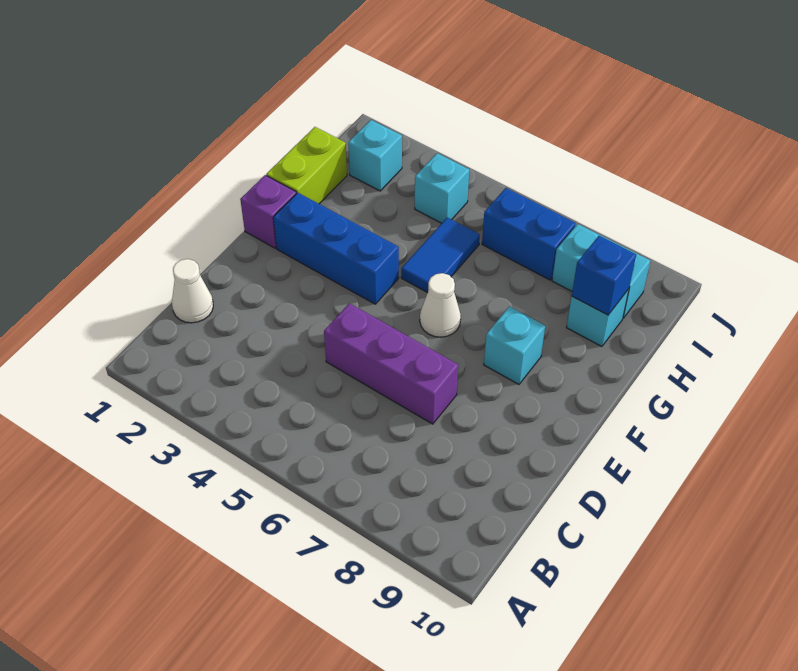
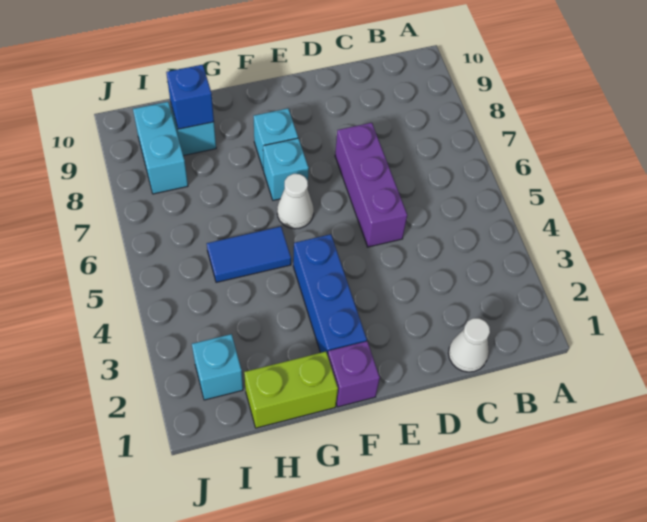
cyan brick I4 level 1 -> cyan brick F7 level 1
blue brick I6:I7 level 1 -> none

